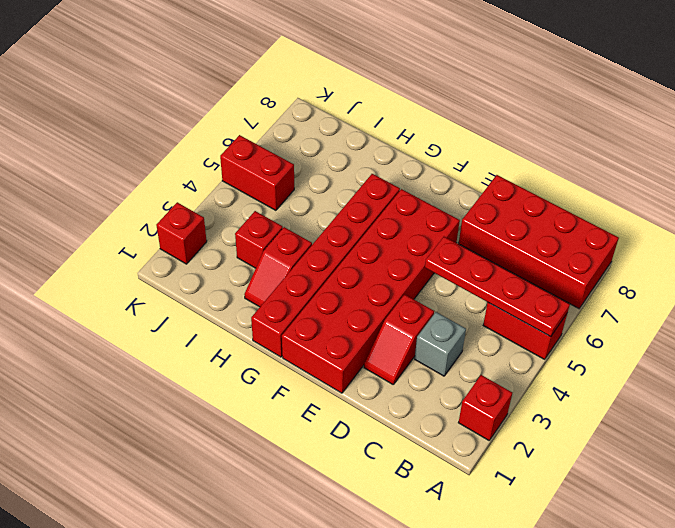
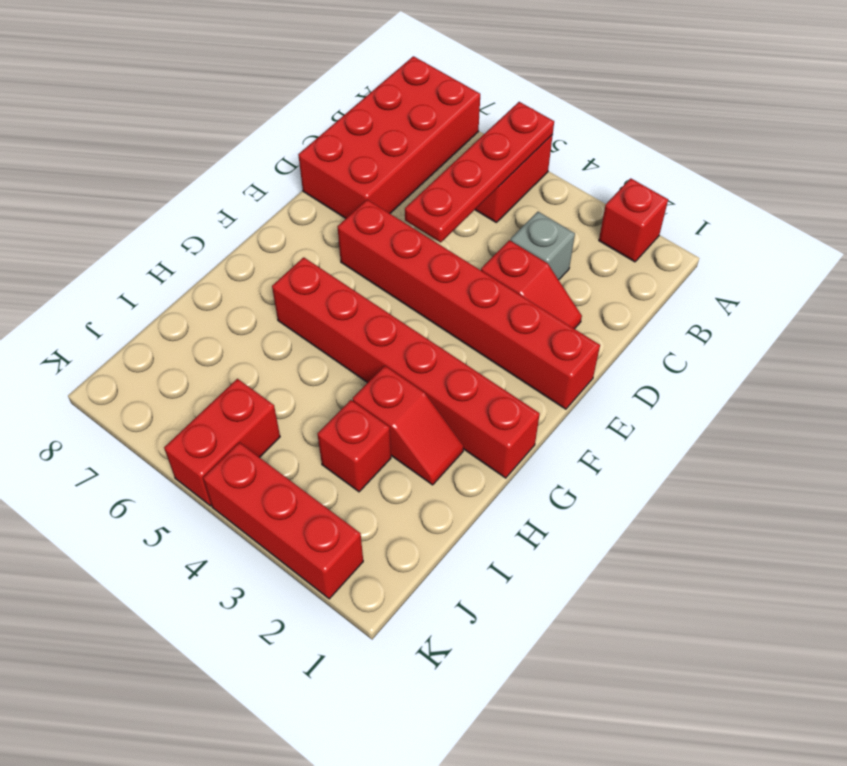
red brick E1:F6 level 1 -> red brick E1:E6 level 1
red brick K2 level 1 -> red brick K2:K4 level 1

